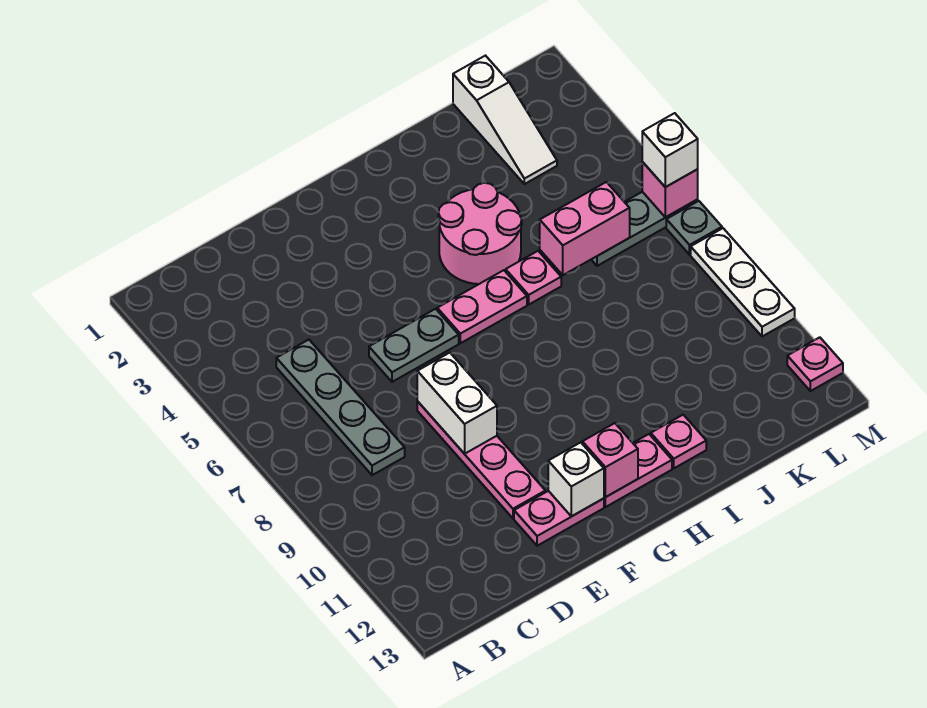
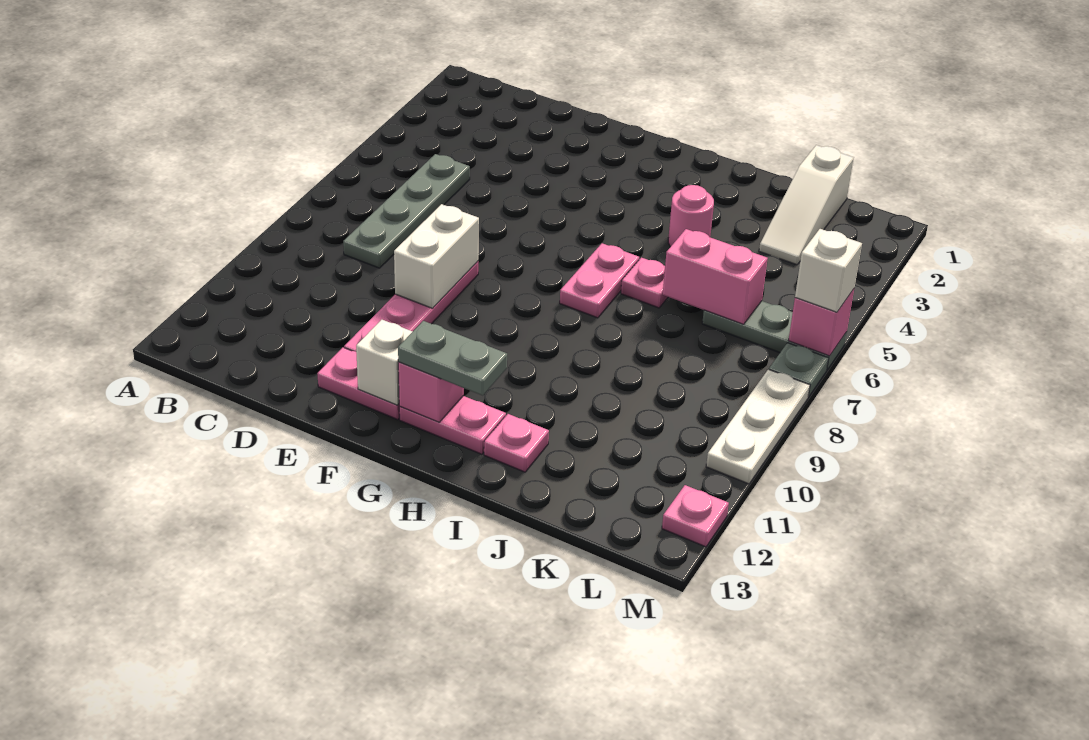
grey plate E6:F6 level 1 -> grey plate G12:H12 level 3
pink plate G6:H6 level 1 -> pink plate H6:H7 level 1
pink round brick H4:I5 level 1 -> pink round brick I4 level 1

